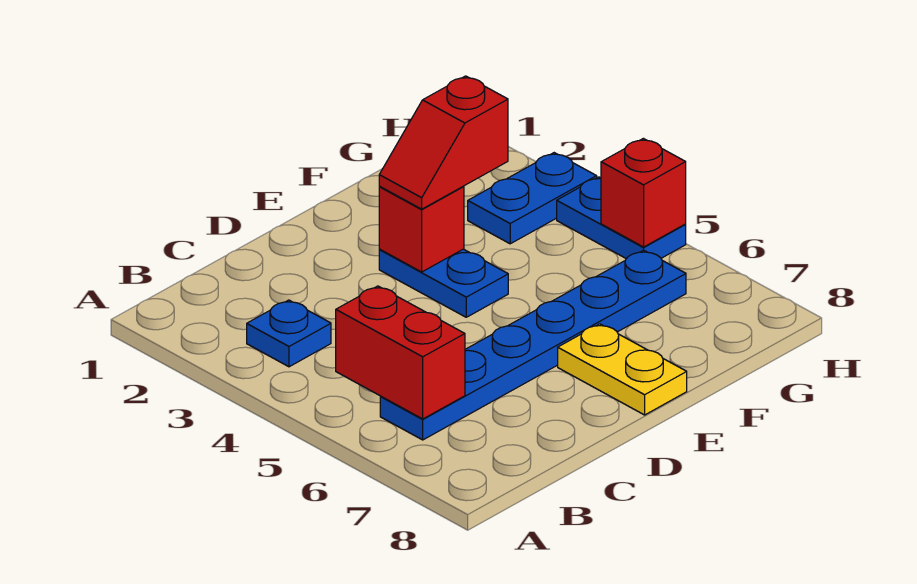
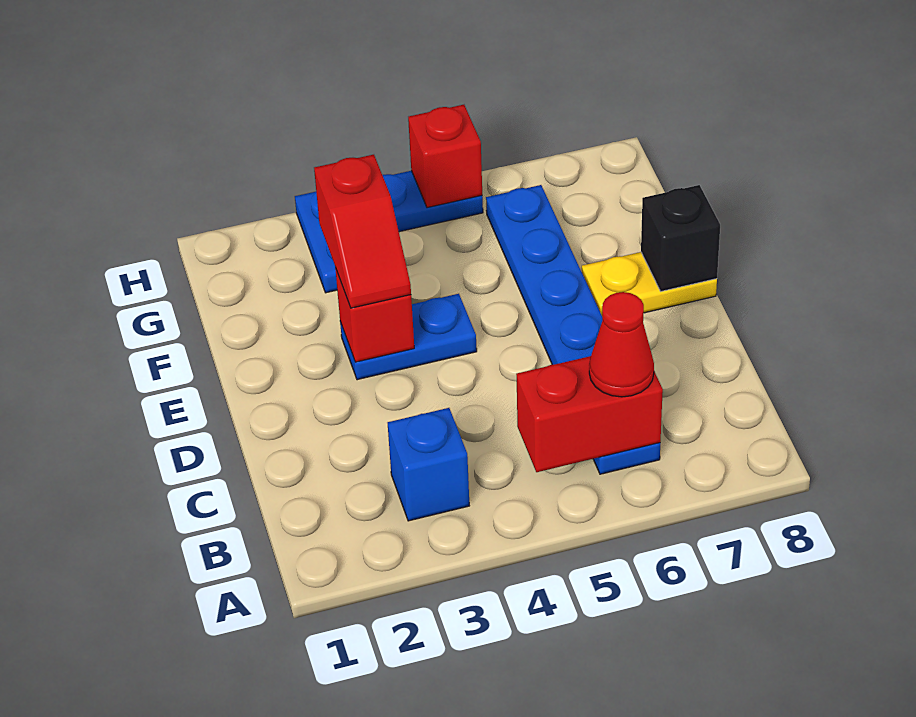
blue plate B3 level 1 -> blue brick B3 level 1
none -> red cone B6 level 3
none -> black brick E8 level 2

